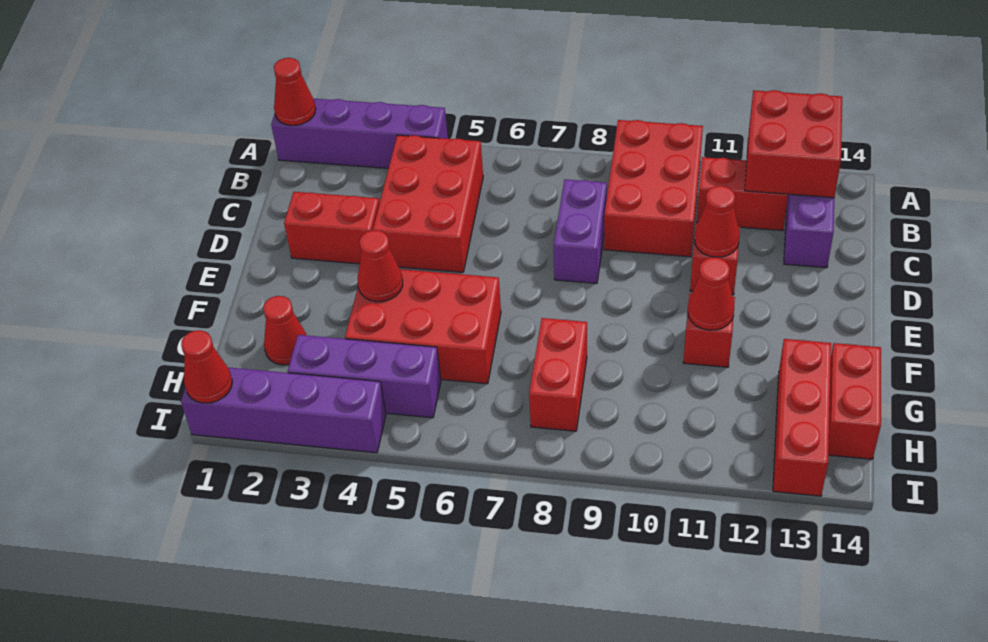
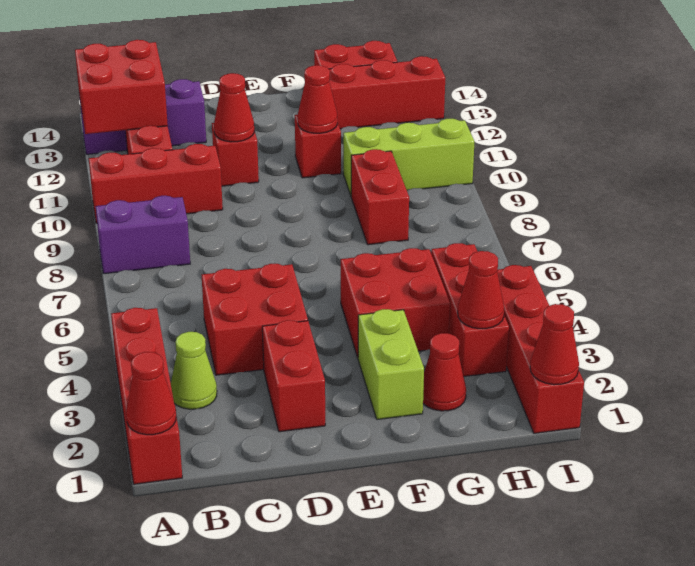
purple brick A1:A4 level 1 -> red brick A1:A4 level 1
red brick A9:C10 level 1 -> red brick A10:C10 level 1
none -> lime cone B3 level 1
red brick B4:D5 level 1 -> red brick C4:D5 level 1
purple brick C8:D8 level 1 -> purple brick A8:B8 level 1
none -> lime brick F2:F3 level 1
red brick F4:G6 level 1 -> red brick F4:G5 level 1
red cone F4 level 2 -> red cone H3 level 2
red brick G8:H8 level 1 -> red brick G8:G9 level 1
none -> lime brick G10:I10 level 1
purple brick H3:H5 level 1 -> red brick H3:H5 level 1
purple brick I1:I4 level 1 -> red brick I1:I4 level 1

